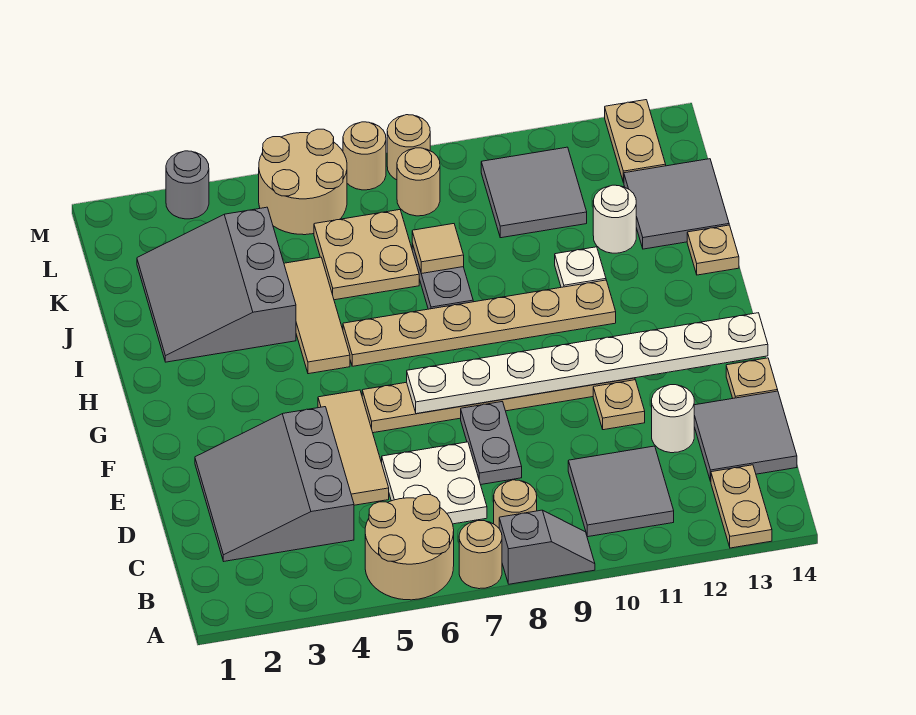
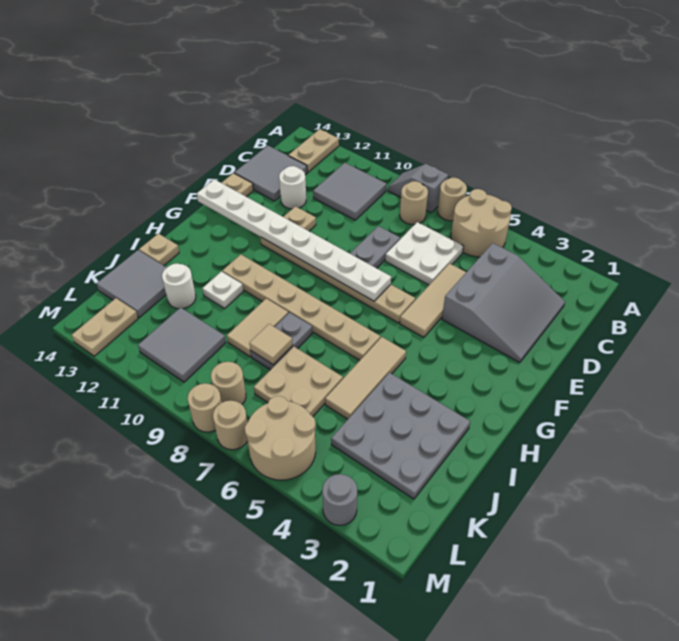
grey slope I2:K4 level 1 top 4 -> grey plate I2:K4 level 1
none -> tan tile I9:J9 level 1

